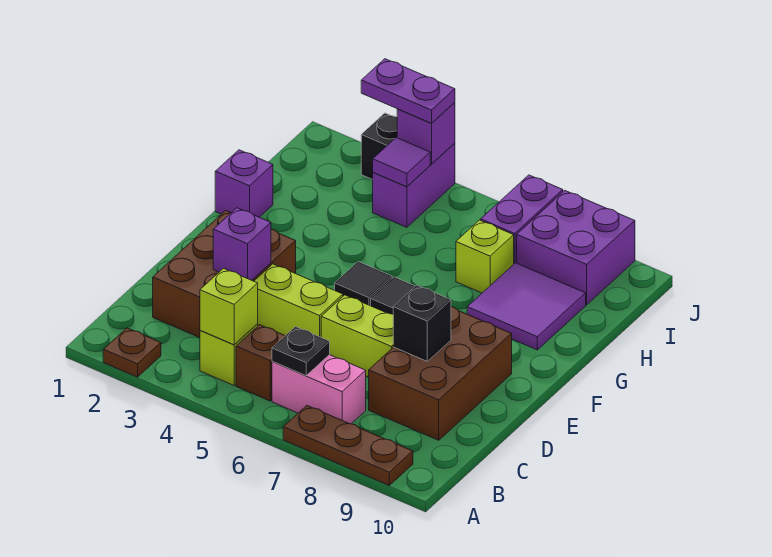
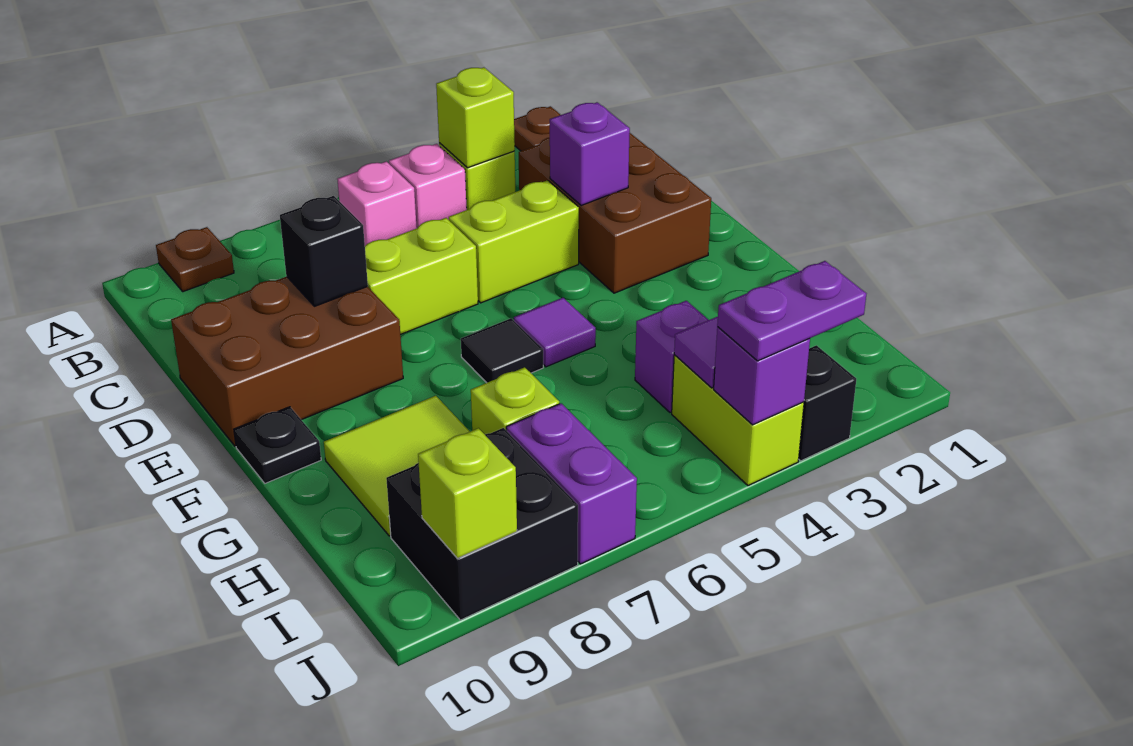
brown plate A7:A9 level 1 -> brown plate A9 level 1
brown brick B5 level 1 -> pink brick B5 level 1
pink brick B6:B7 level 1 -> pink brick B6 level 1
black plate B6 level 2 -> black plate F10 level 1
brown brick C8:E9 level 1 -> brown brick D8:E10 level 1
black tile F5 level 1 -> purple tile F5 level 1
purple brick G1 level 1 -> purple brick H4 level 1
purple tile G8:H9 level 1 -> lime tile G8:H9 level 1
purple brick I4:J4 level 1 -> lime brick I4:J4 level 1
purple brick I8:J9 level 1 -> black brick I8:J9 level 1
none -> lime brick J9 level 2

